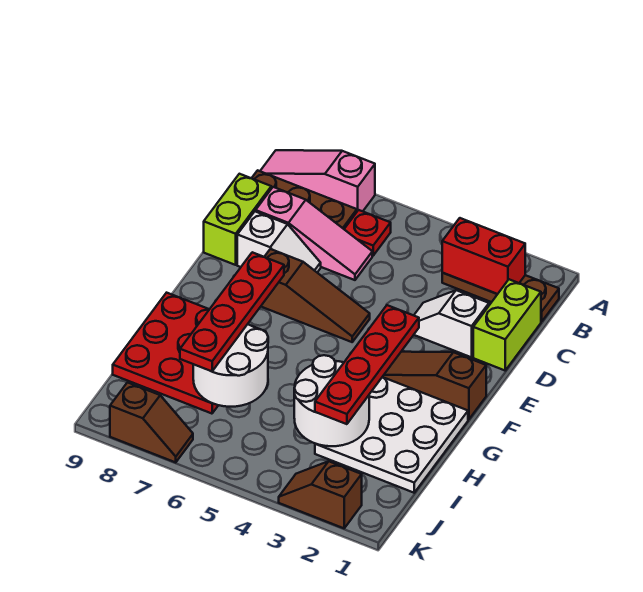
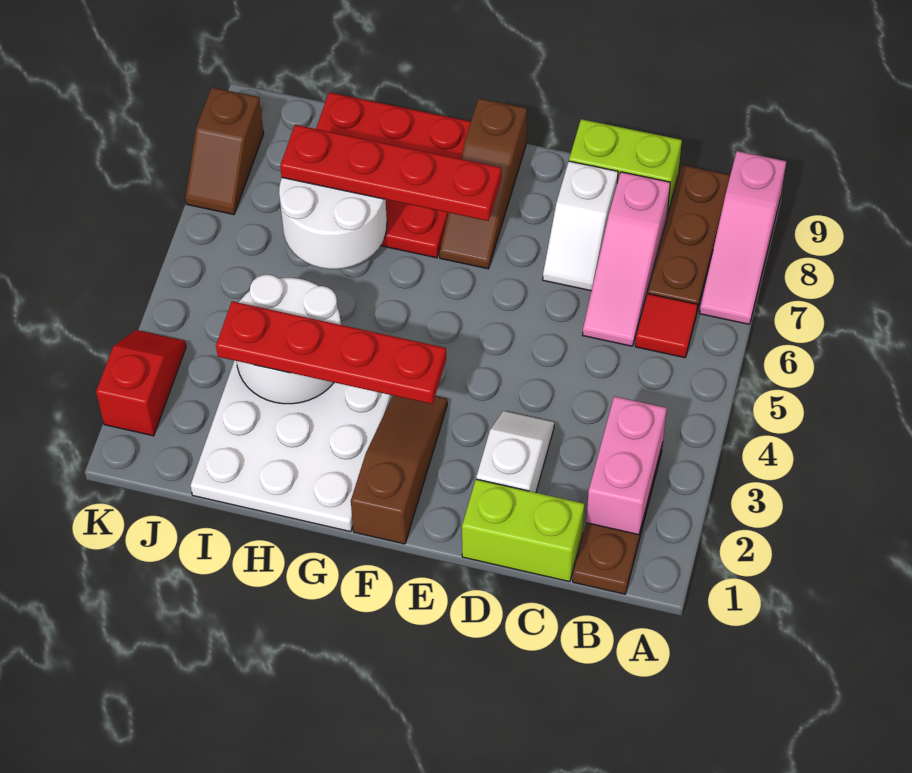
pink slope A7:A9 level 1 top 7 -> pink slope A7:A9 level 1 top 9
red brick B2:B3 level 2 -> pink brick B2:B3 level 2
red plate B6 level 1 -> red tile B6 level 1
brown slope E5:E7 level 1 top 7 -> brown slope F7:F9 level 1 top 9
brown slope K2:K3 level 1 top 2 -> red slope K2:K3 level 1 top 2

